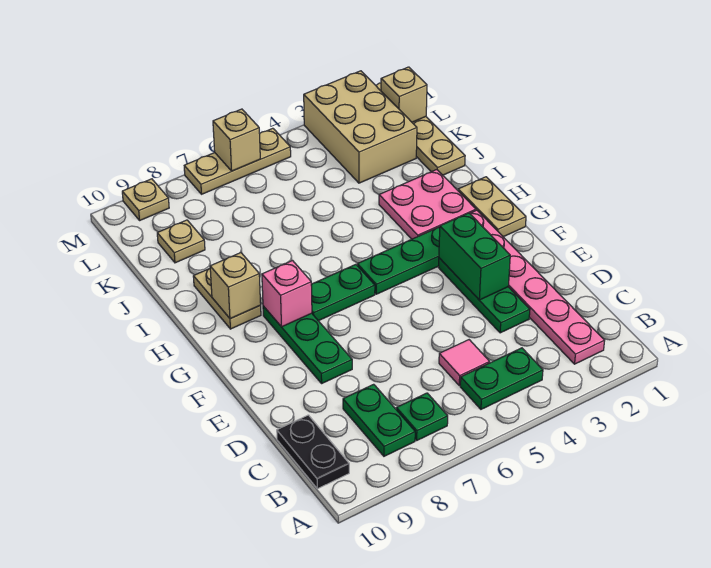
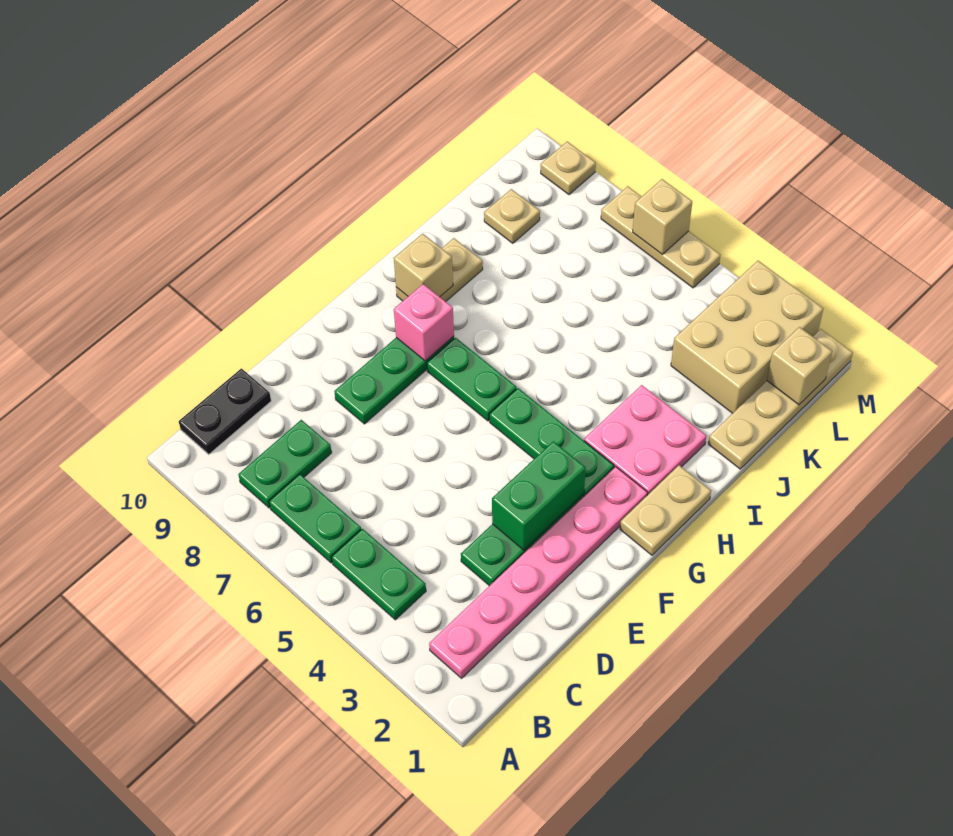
green plate B7 level 1 -> green plate B6:B7 level 1
pink tile C5 level 1 -> none

